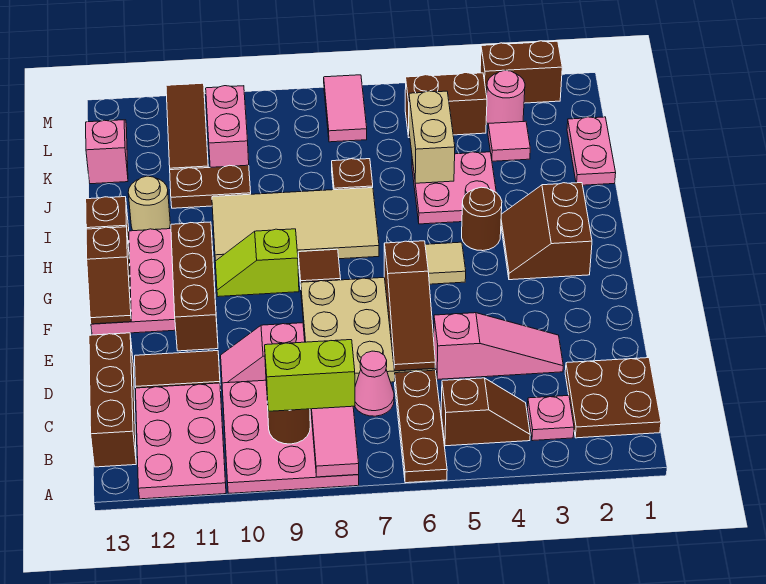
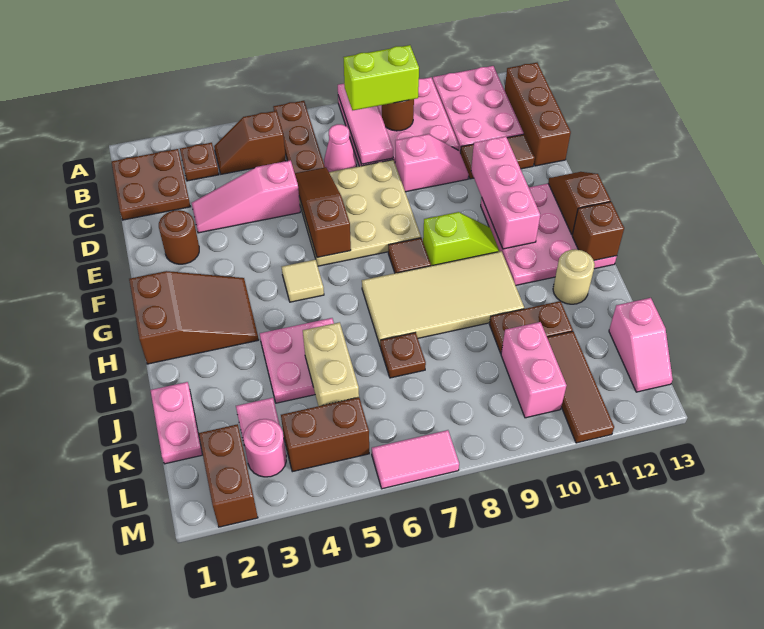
pink plate B3 level 1 -> brown plate B3 level 1
brown brick E11:G11 level 2 -> pink brick E11:G11 level 2
brown slope G2:H3 level 1 top 2 -> brown slope G1:H3 level 1 top 1
brown round brick H4 level 1 -> brown round brick E2 level 1
pink tile L7:M7 level 1 -> pink tile M6:M7 level 1
brown brick M2:M3 level 1 -> brown brick L2:M2 level 1

